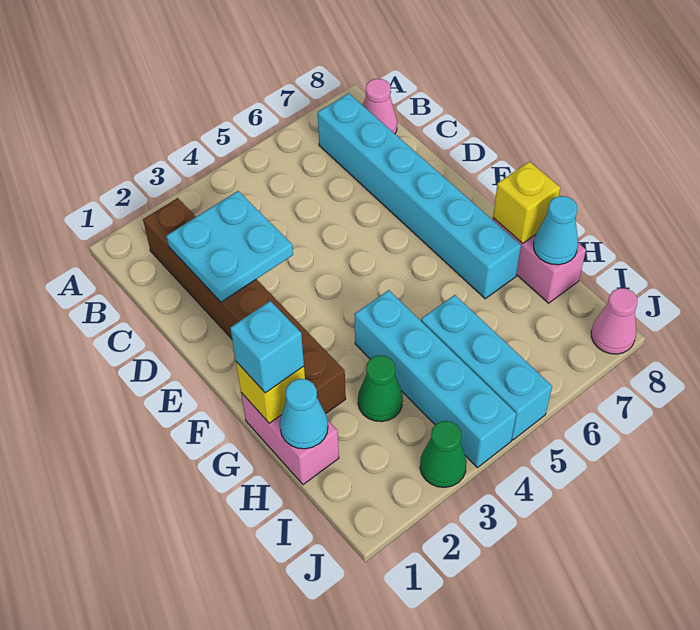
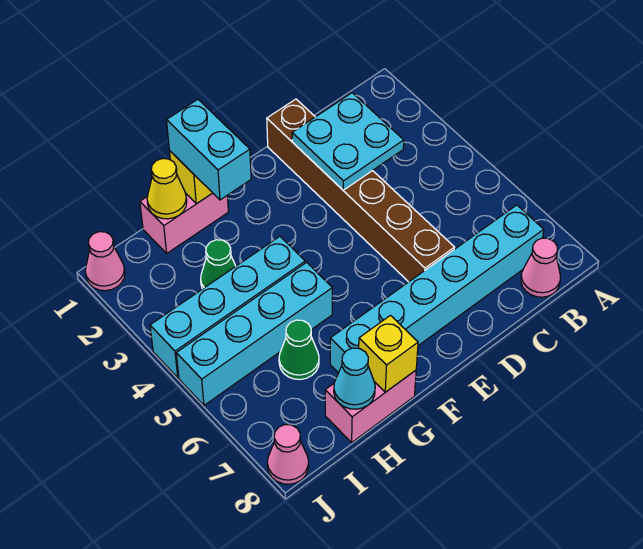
brown brick B2:G2 level 1 -> brown brick D1:D6 level 1
cyan brick G1 level 3 -> cyan brick G1:G2 level 3
cyan cone H1 level 2 -> yellow cone H1 level 2
cyan brick H5:J5 level 1 -> cyan brick G5:J5 level 1
none -> pink cone J1 level 1
green cone J3 level 1 -> green cone H6 level 1

